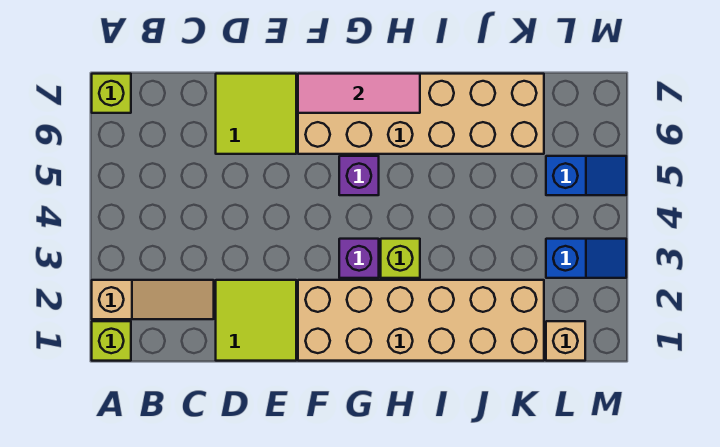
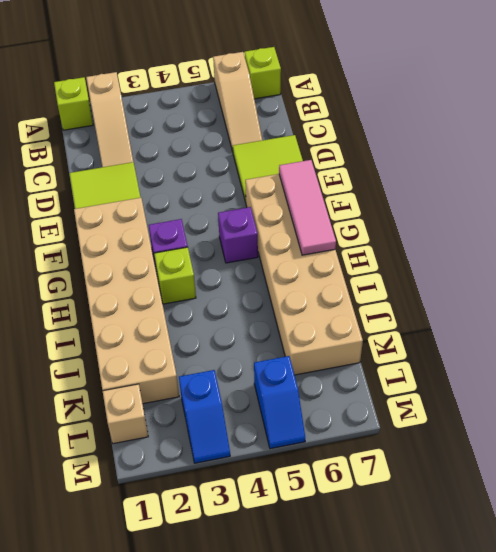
none -> tan slope A6:C6 level 1 top A

